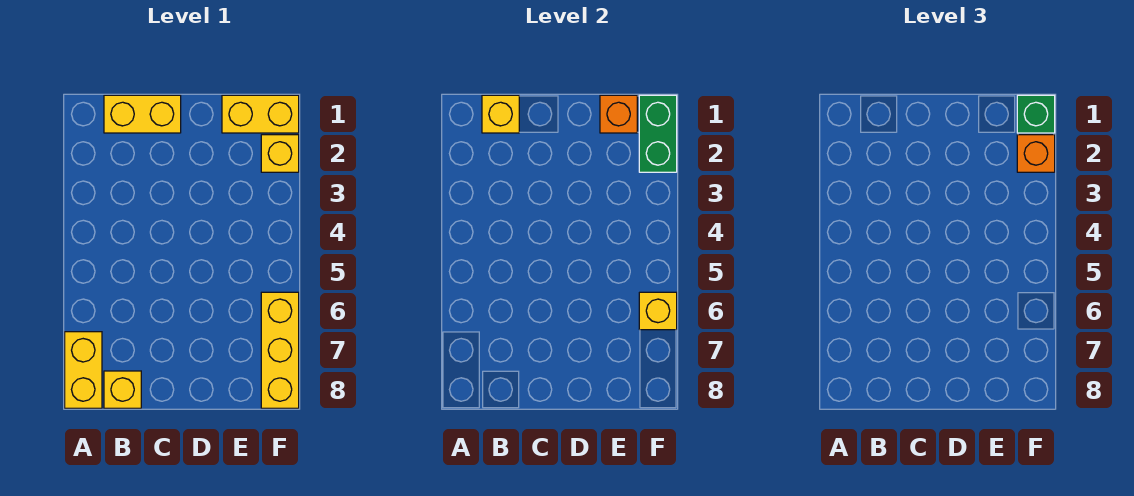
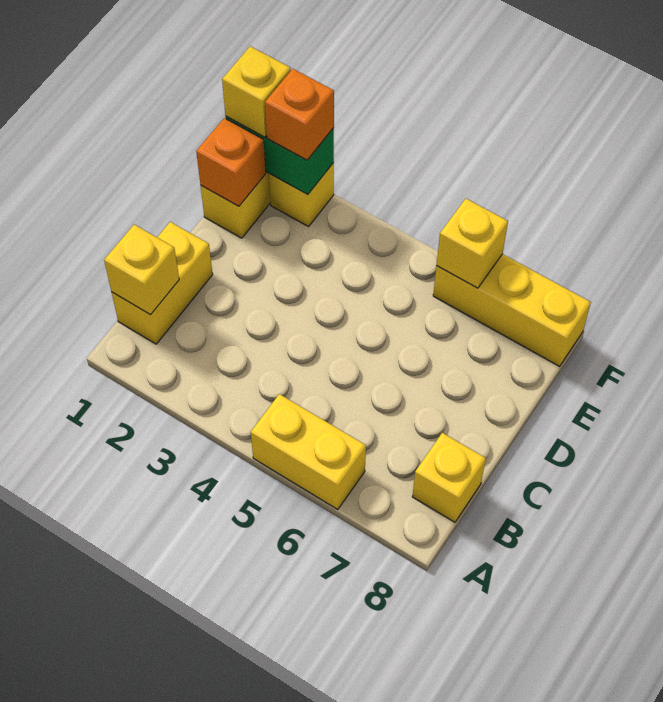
yellow brick A7:A8 level 1 -> yellow brick A5:A6 level 1
green brick F1 level 3 -> yellow brick F1 level 3

